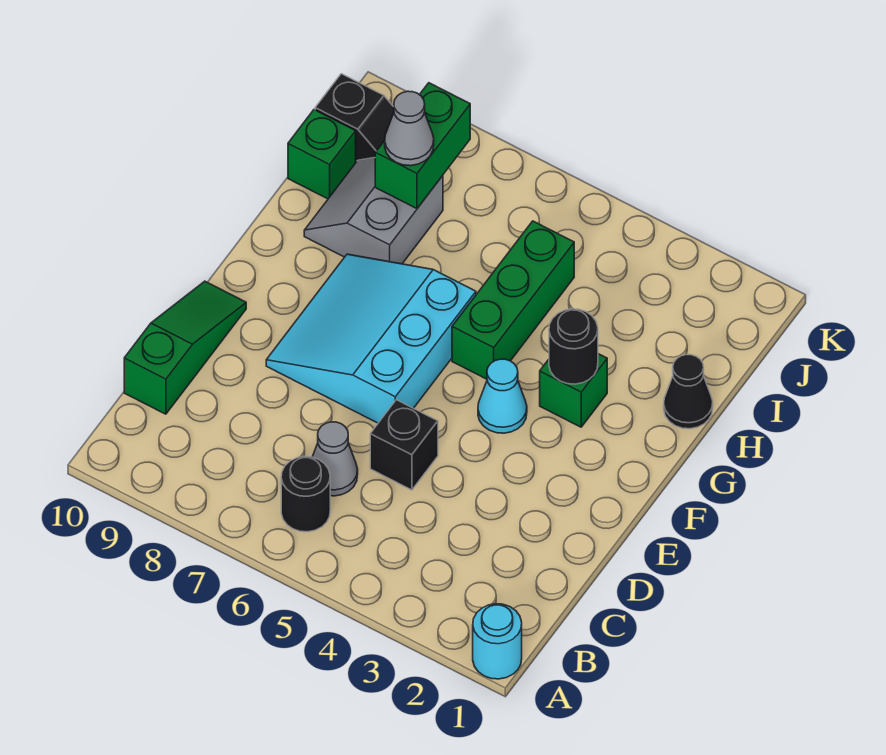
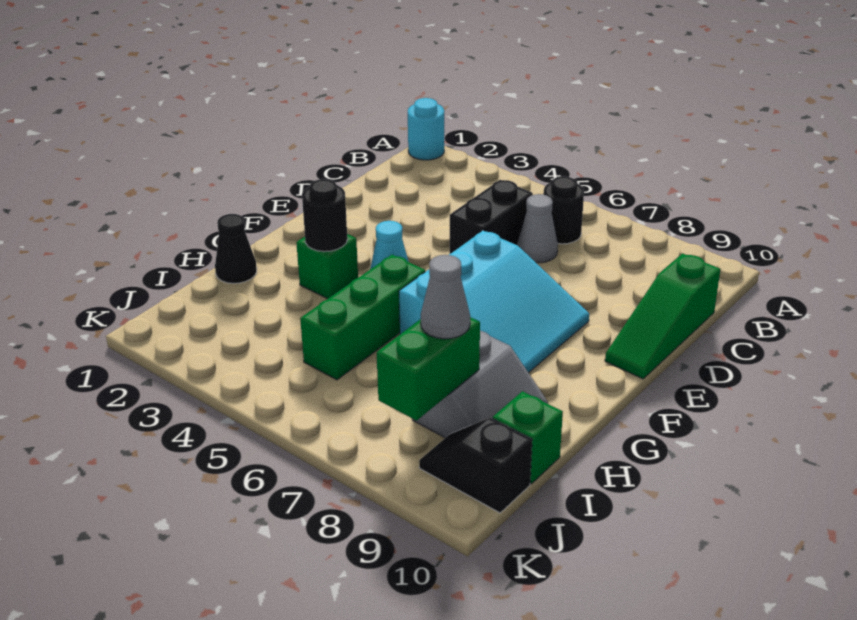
black brick D5 level 1 -> black brick C5:D5 level 1

